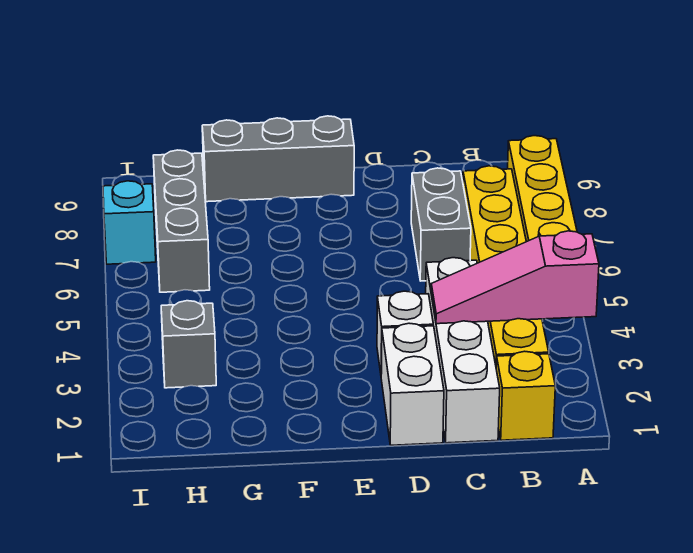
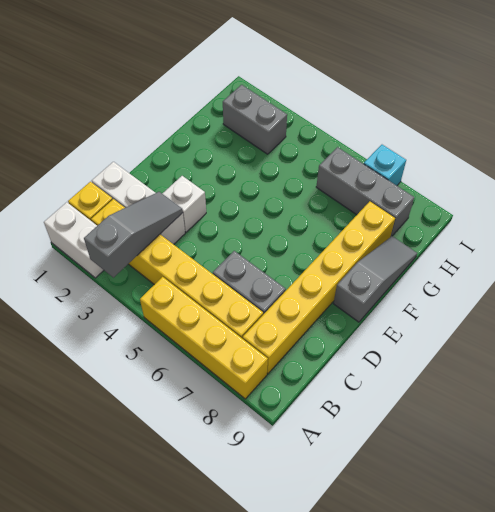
pink slope A3:C3 level 2 top A -> grey slope A3:C3 level 2 top A
none -> yellow brick B8:G8 level 1
white brick C1:C4 level 1 -> white brick C1:C3 level 1
white brick D1:D2 level 1 -> white brick A1:A2 level 1
grey brick E9:G9 level 1 -> grey slope E9:G9 level 1 top E
grey brick H3 level 1 -> grey brick H2:H3 level 1

